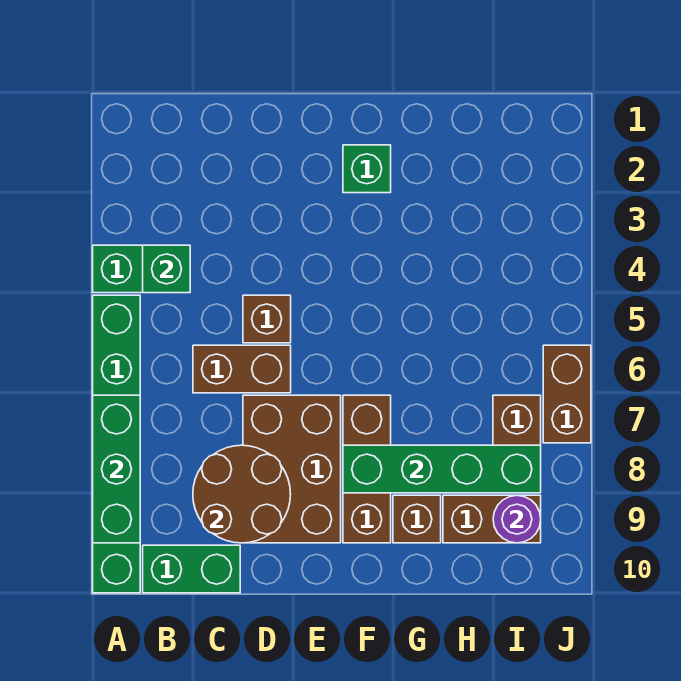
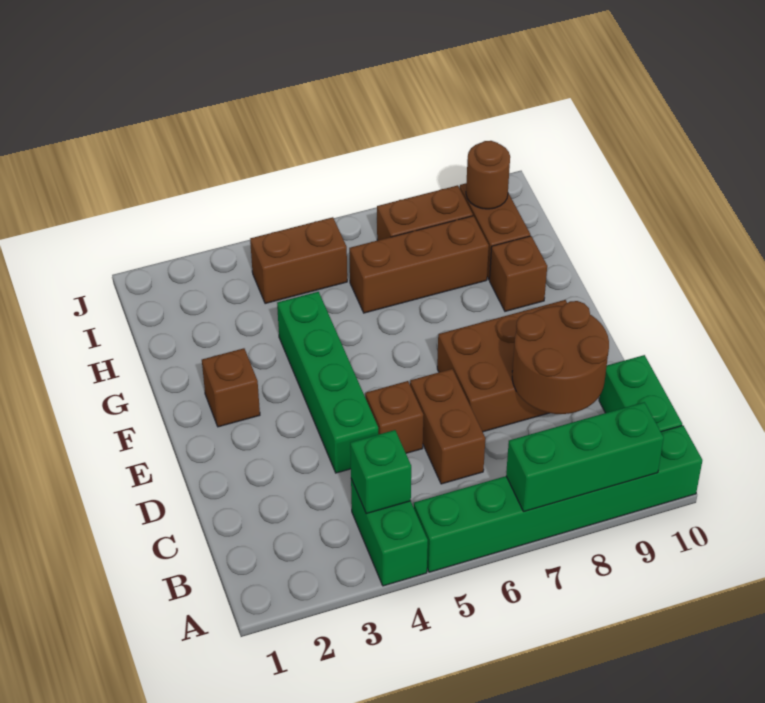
green brick F2 level 1 -> brown brick F2 level 1
brown brick F7:F9 level 1 -> brown brick H6:H8 level 1
green brick F8:I8 level 2 -> green brick D4:G4 level 1
purple round brick I9 level 2 -> brown round brick I9 level 2
brown brick J6:J7 level 1 -> brown brick I4:I5 level 1

